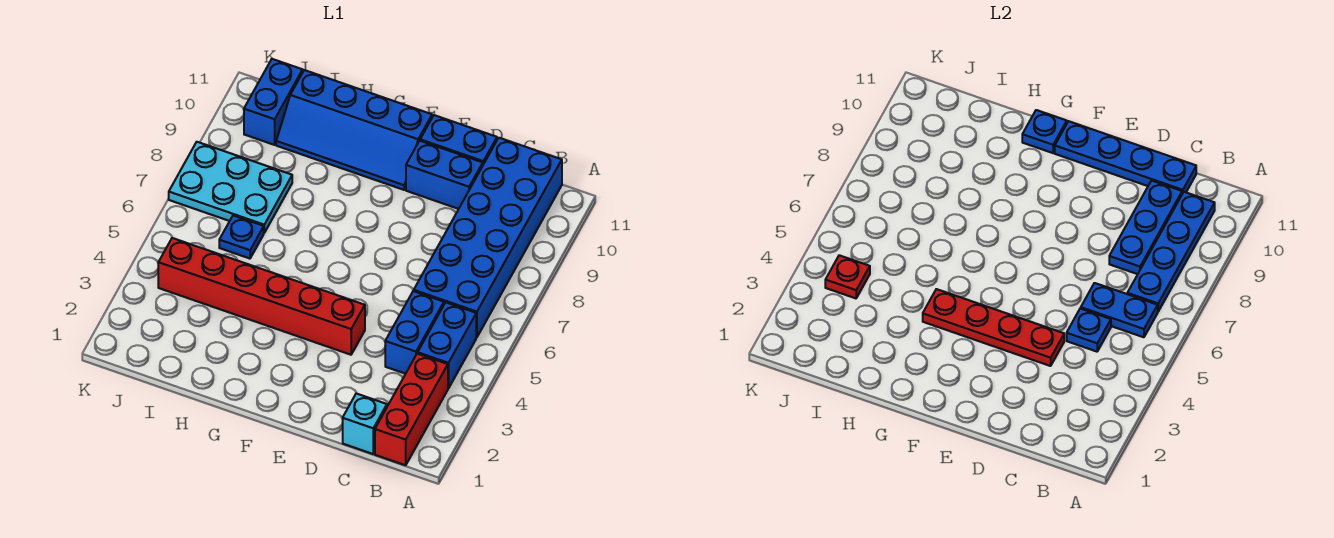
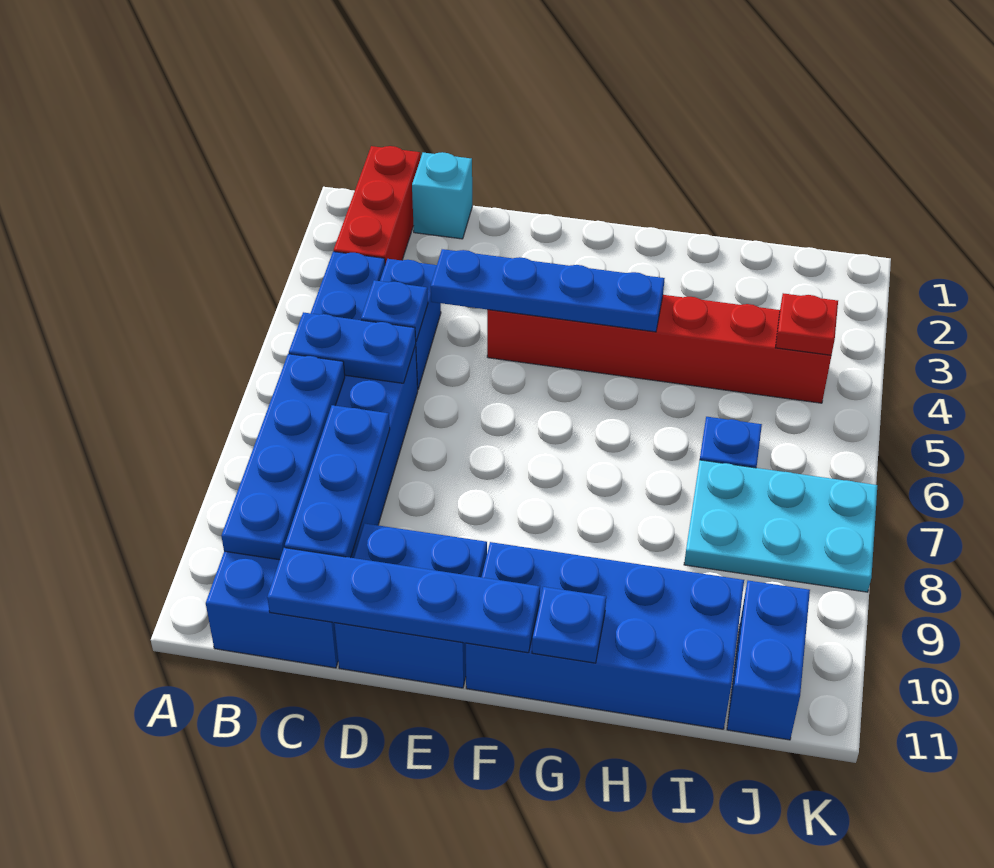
red plate D4:G4 level 2 -> blue plate D4:G4 level 2
blue slope F10:I11 level 1 top 11 -> blue brick F10:I11 level 1

